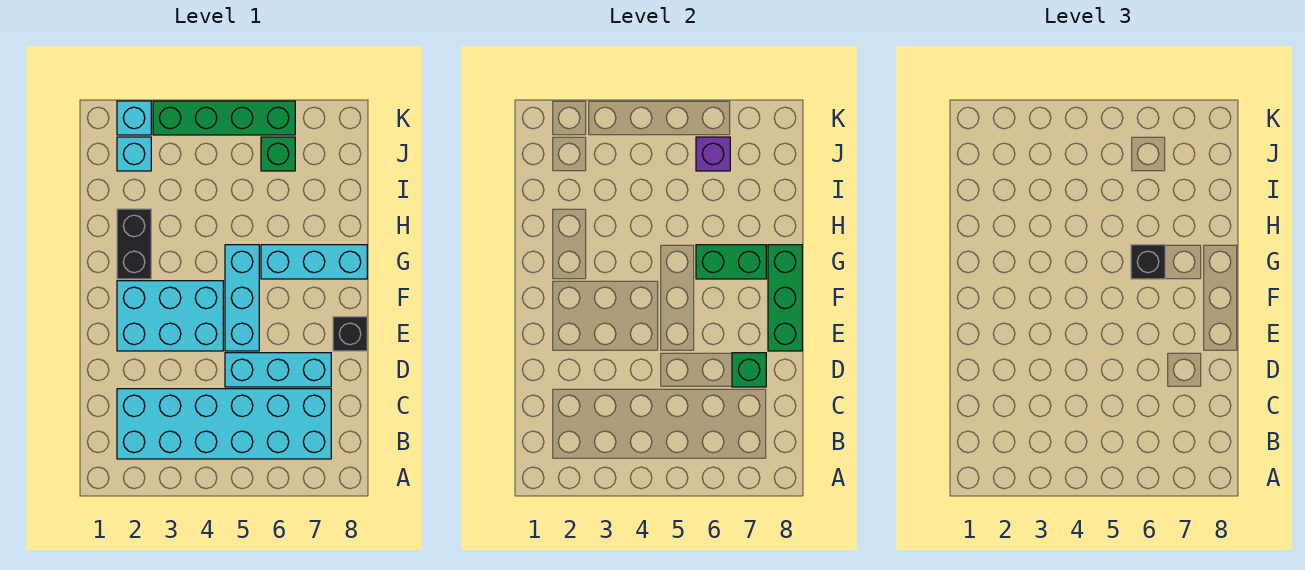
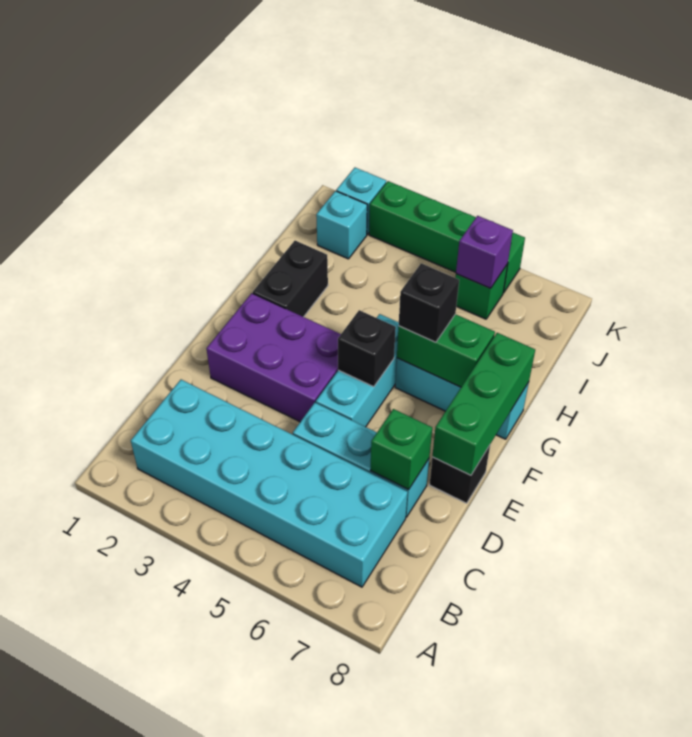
cyan brick E2:F4 level 1 -> purple brick E2:F4 level 1
none -> black brick F5 level 2

